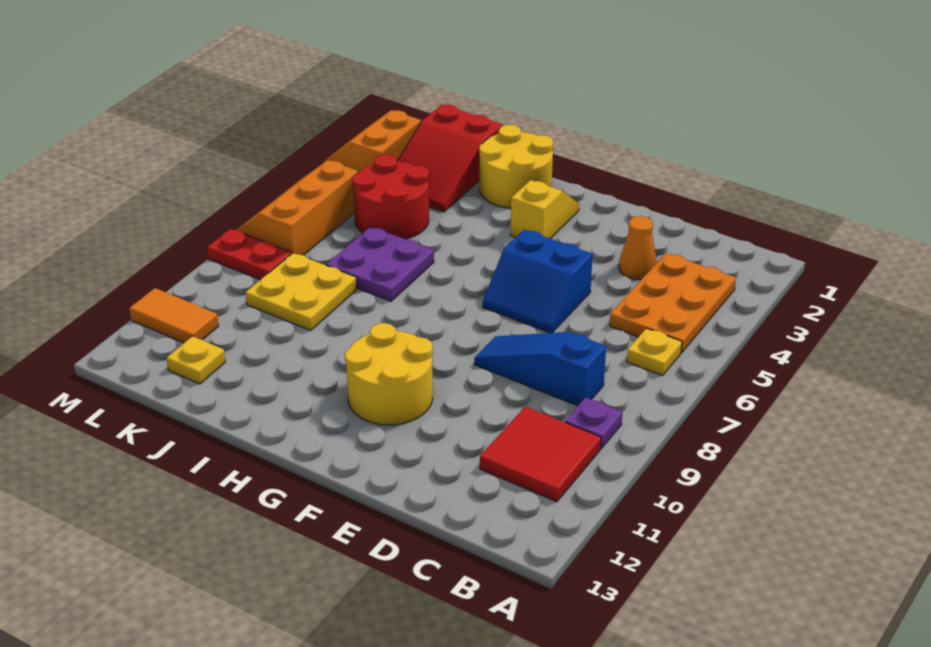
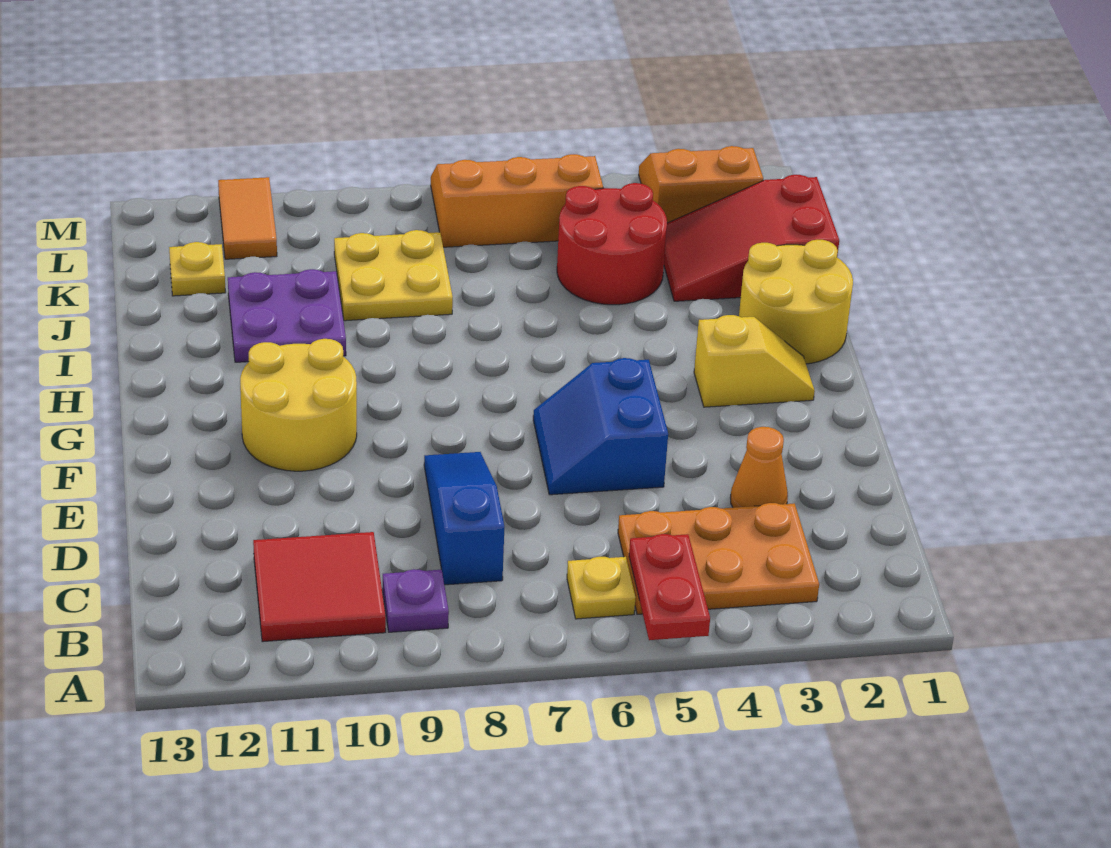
purple plate I6:J7 level 1 -> purple plate I10:J11 level 1
red plate L8:M8 level 1 -> red plate A5:B5 level 2

